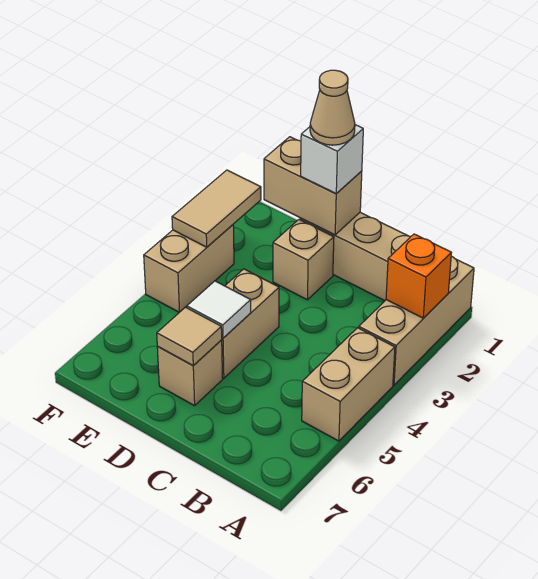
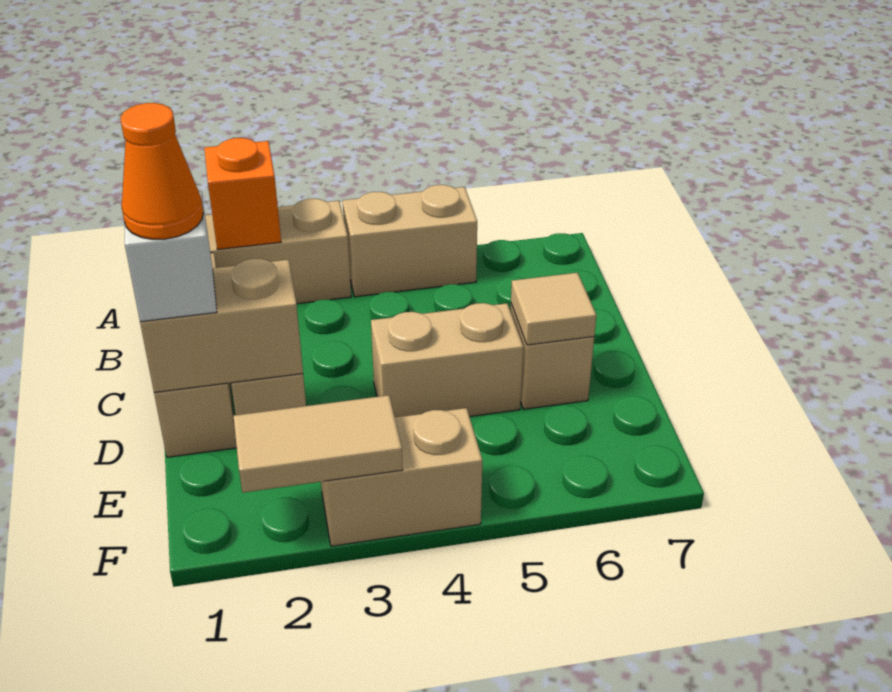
tan brick D1:E1 level 2 -> tan brick D1:D2 level 2
tan cone D1 level 4 -> orange cone D1 level 4
white tile D5 level 2 -> none

